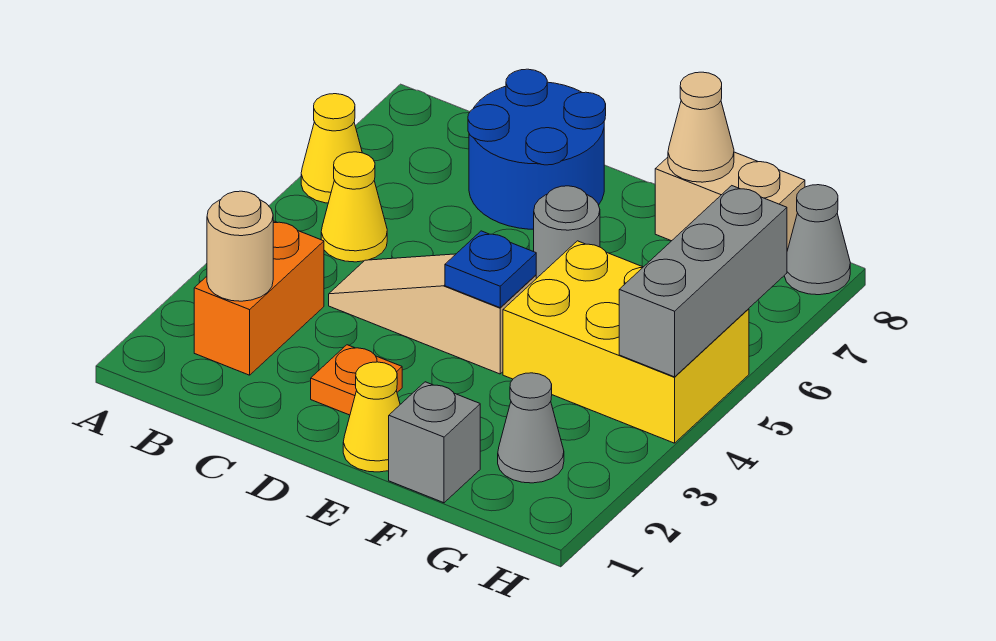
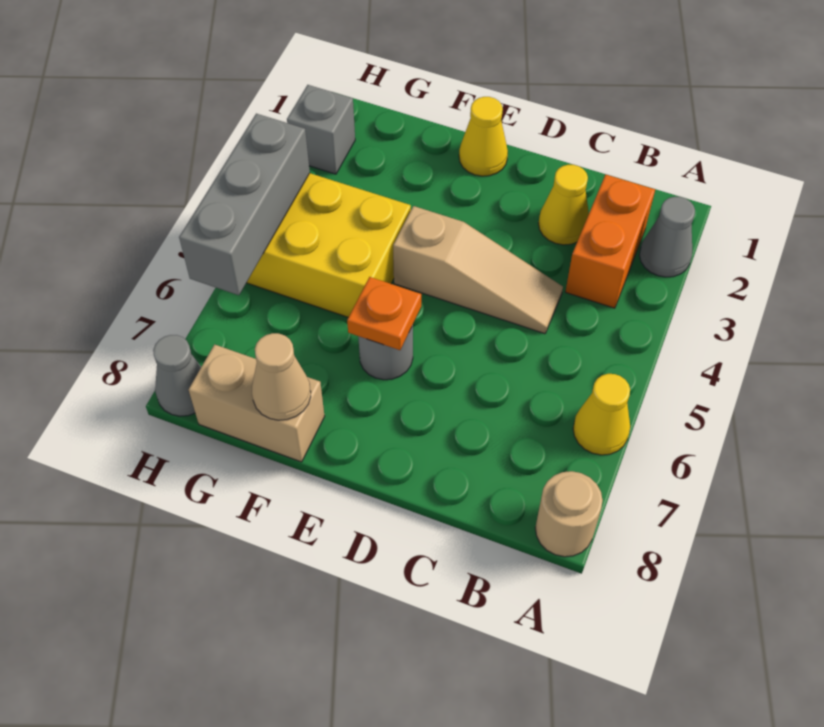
tan round brick B2 level 2 -> tan round brick A8 level 1
yellow cone B5 level 1 -> yellow cone C2 level 1
blue round brick C7:D8 level 1 -> none
orange plate D2 level 1 -> orange plate E6 level 2
blue plate E4 level 2 -> none
grey brick F1 level 1 -> grey brick H2 level 1
grey cone G2 level 1 -> grey cone A2 level 1

